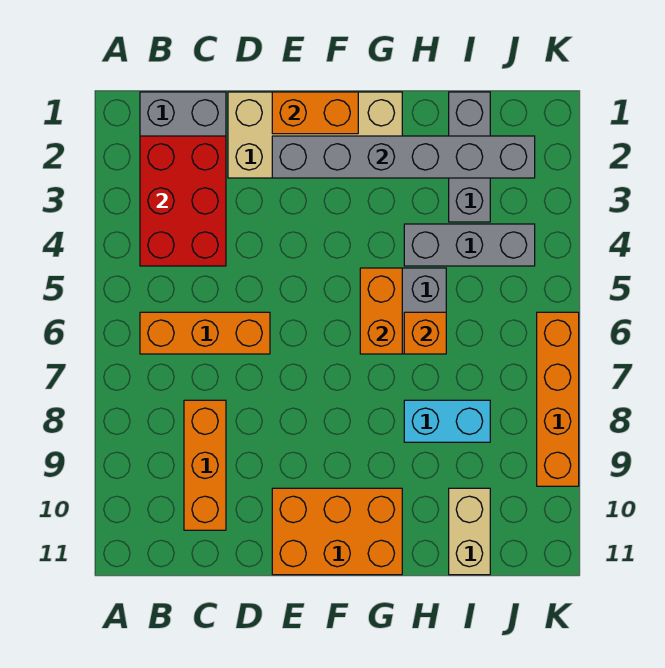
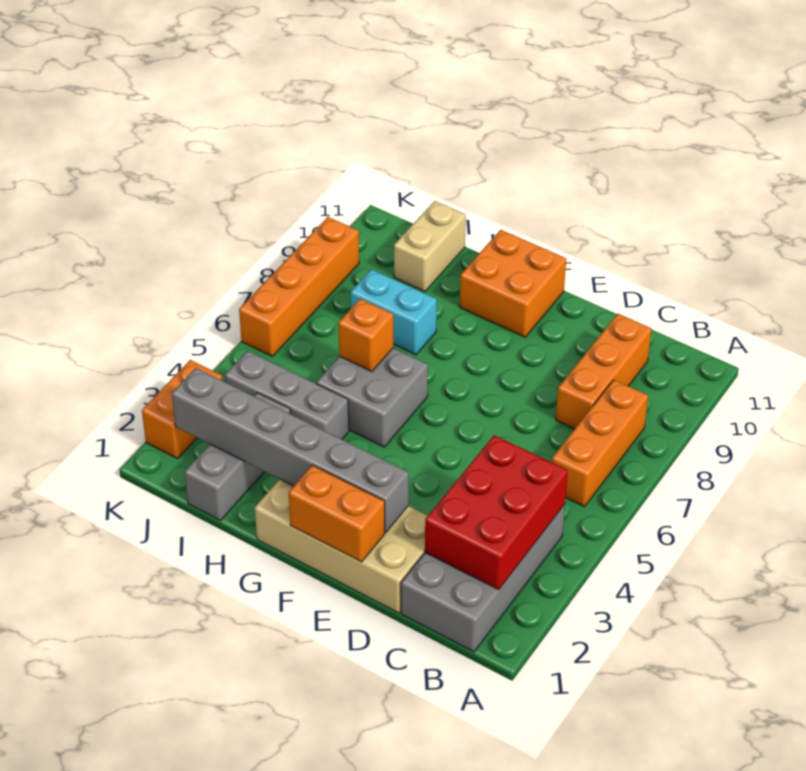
orange brick B6:D6 level 1 -> orange brick B6:B8 level 1
orange brick E10:G11 level 1 -> orange brick F10:G11 level 1
orange brick G5:G6 level 2 -> orange brick K2:K3 level 1

